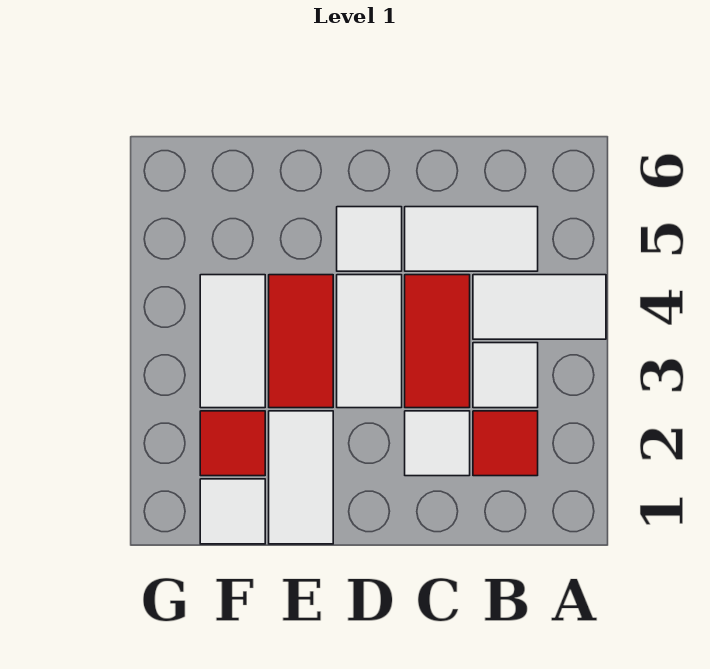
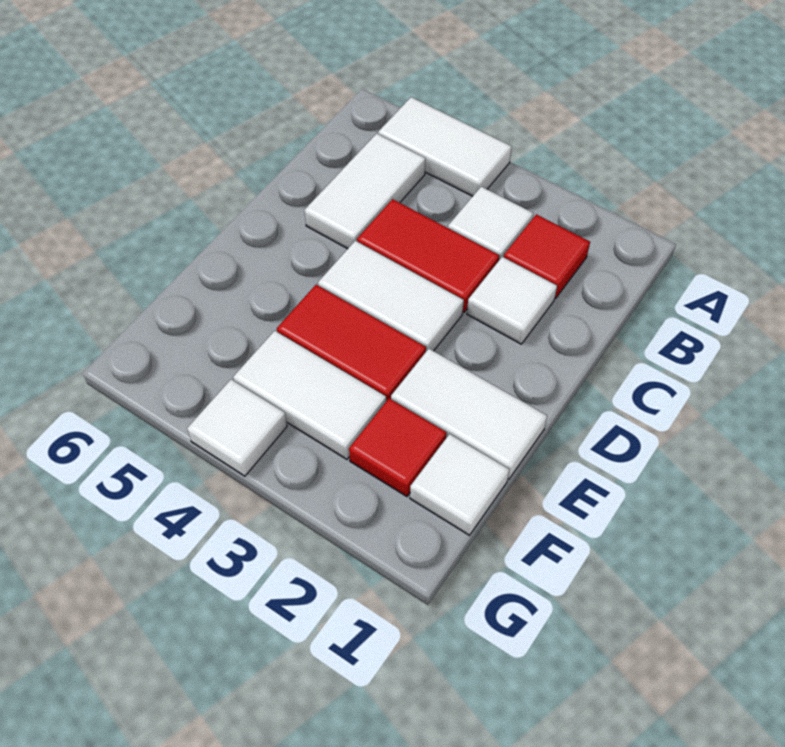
white tile A4:B4 level 1 -> white tile A4:A5 level 1
white tile D5 level 1 -> white tile G4 level 1

